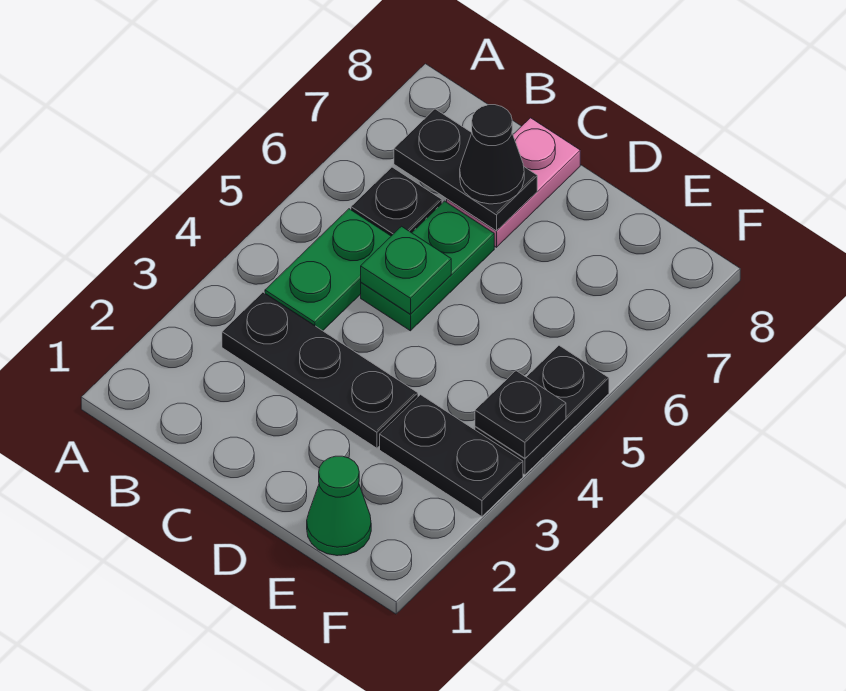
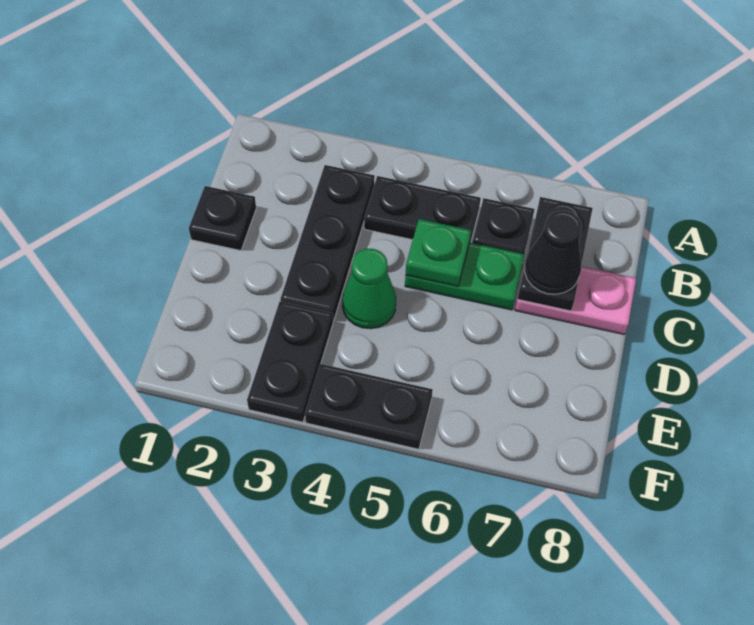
green plate B4:B5 level 1 -> black plate B4:B5 level 1
green cone E1 level 1 -> green cone D4 level 1
black plate F4 level 2 -> black plate C1 level 1

